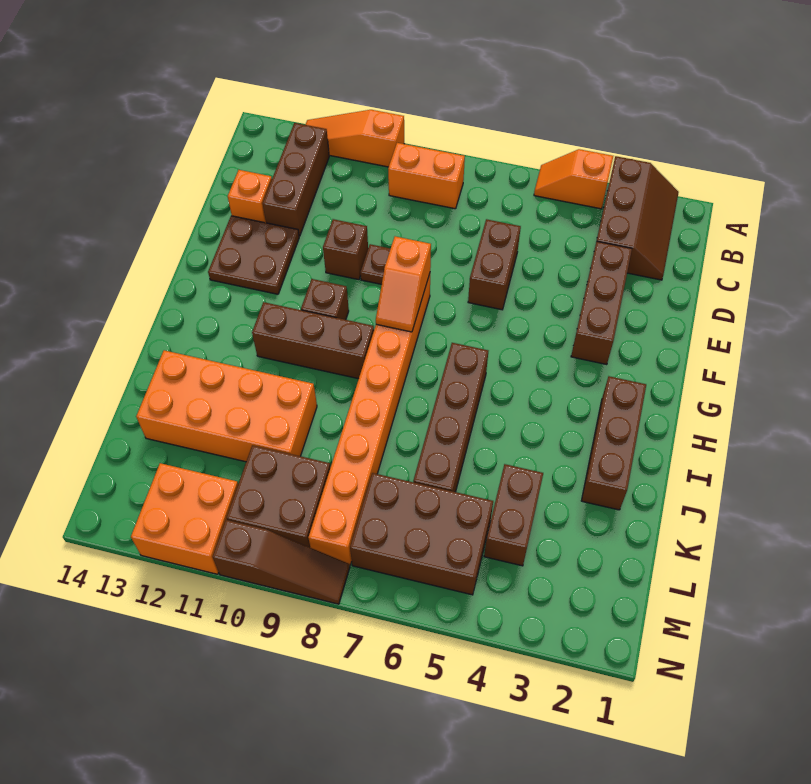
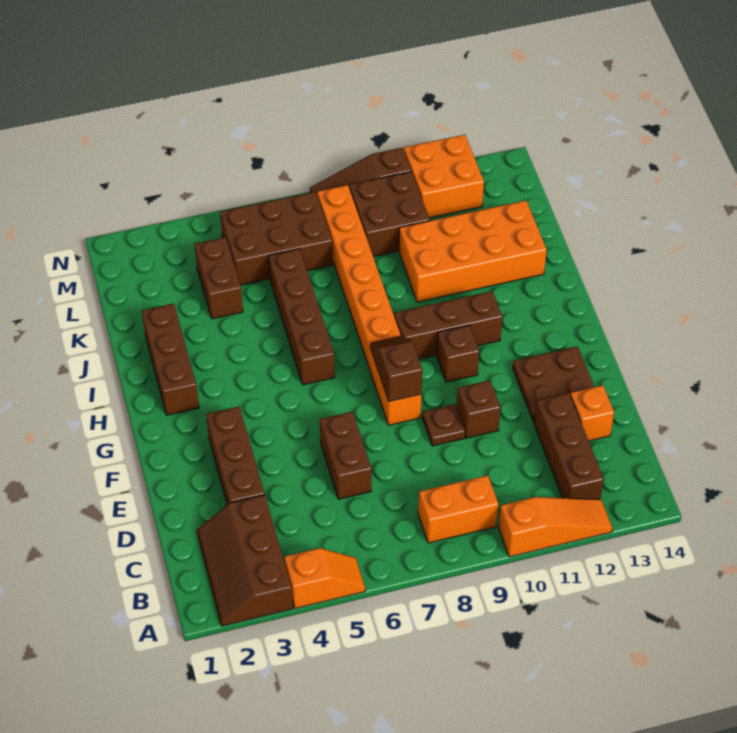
orange slope F8:G8 level 2 top F -> brown slope F8:G8 level 2 top F

